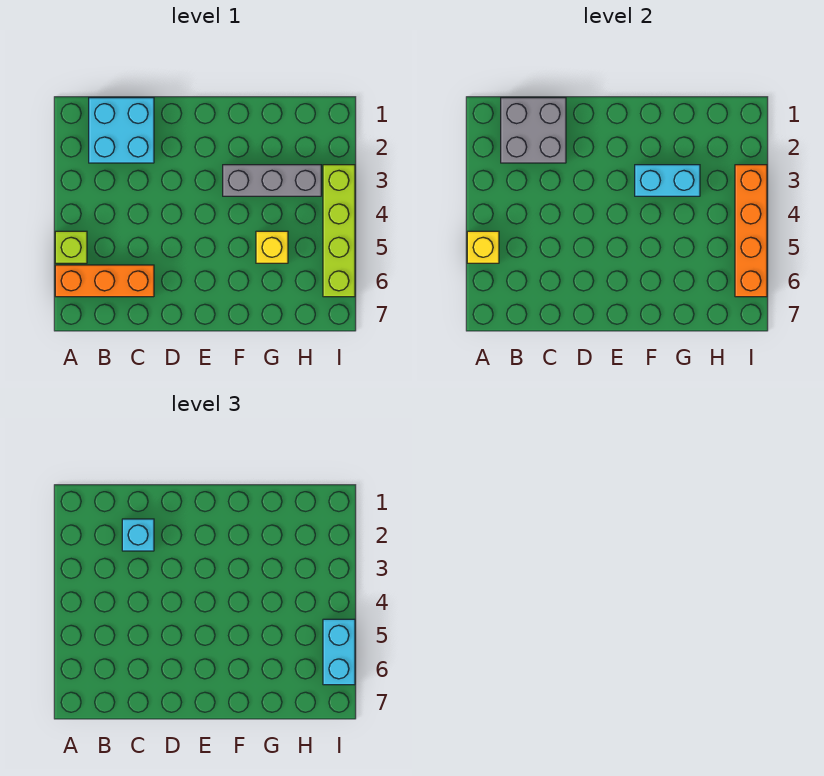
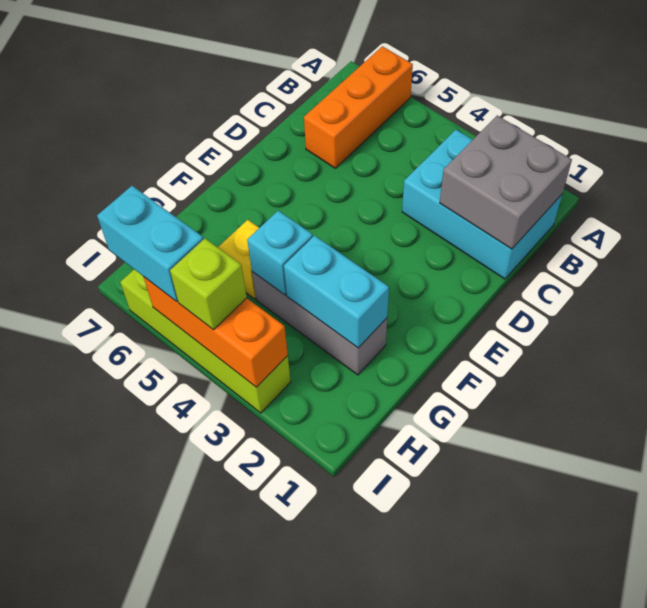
lime brick A5 level 1 -> lime brick I4 level 3
yellow brick A5 level 2 -> none
cyan brick B1:C2 level 1 -> cyan brick B1:C3 level 1
cyan brick C2 level 3 -> cyan brick G4 level 2
grey brick F3:H3 level 1 -> grey brick G2:G4 level 1
cyan brick F3:G3 level 2 -> cyan brick G2:G3 level 2
orange brick I3:I6 level 2 -> orange brick I3:I5 level 2

